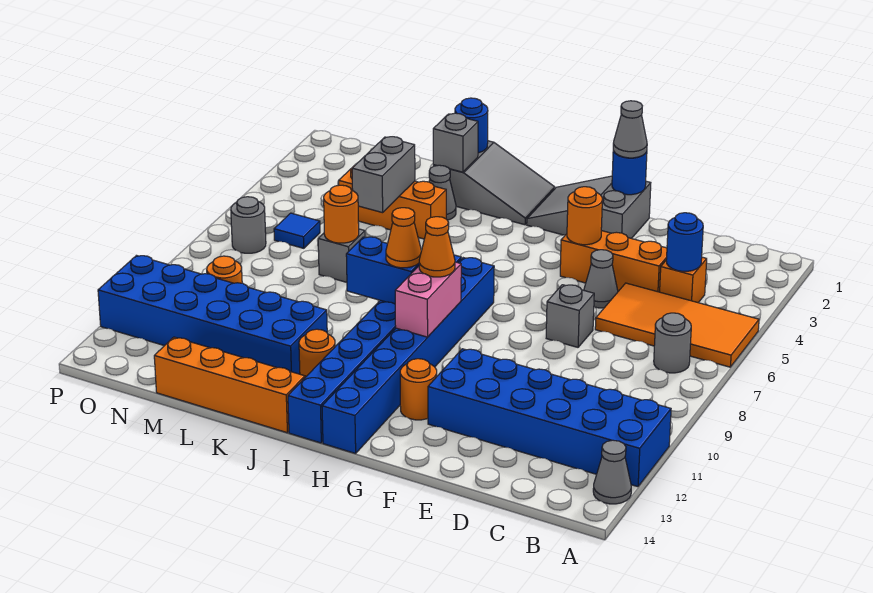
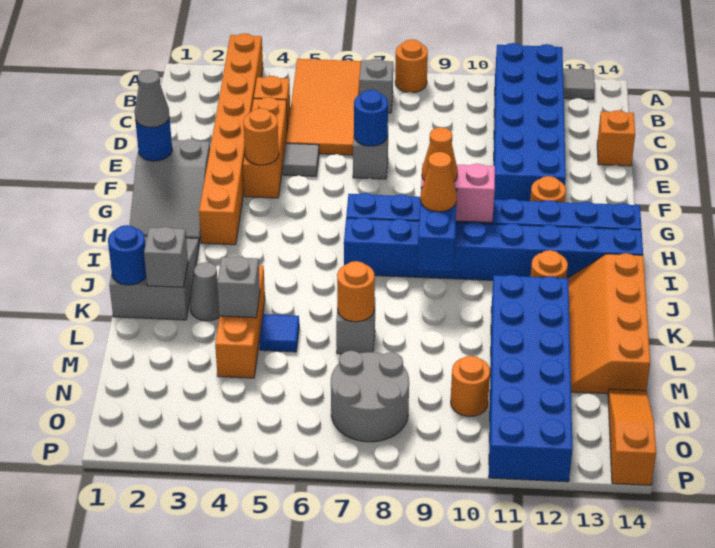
none -> orange brick A3:H3 level 1
none -> orange round brick A8 level 1
grey cone A13 level 1 -> grey tile A13 level 1
grey round brick B7 level 1 -> grey brick B7 level 1
blue round brick C4 level 2 -> blue round brick E7 level 2
none -> orange brick D14 level 1
grey cone E5 level 1 -> grey tile E5 level 1
grey brick L4:L5 level 2 -> grey brick L4 level 2
blue tile N6 level 1 -> blue tile L5 level 1
none -> orange slope N14:P14 level 1 top P
grey round brick O7 level 1 -> grey round brick N7:O8 level 1

